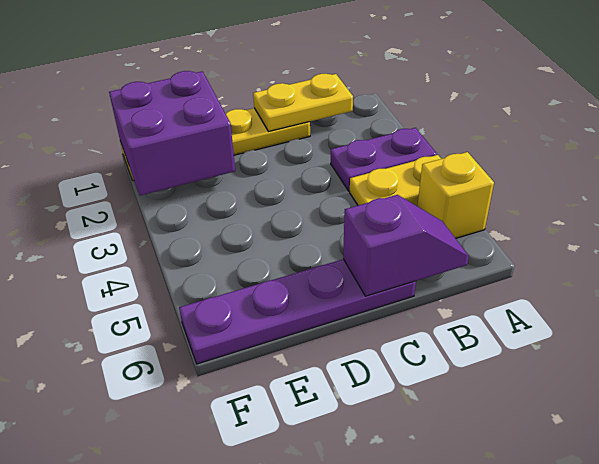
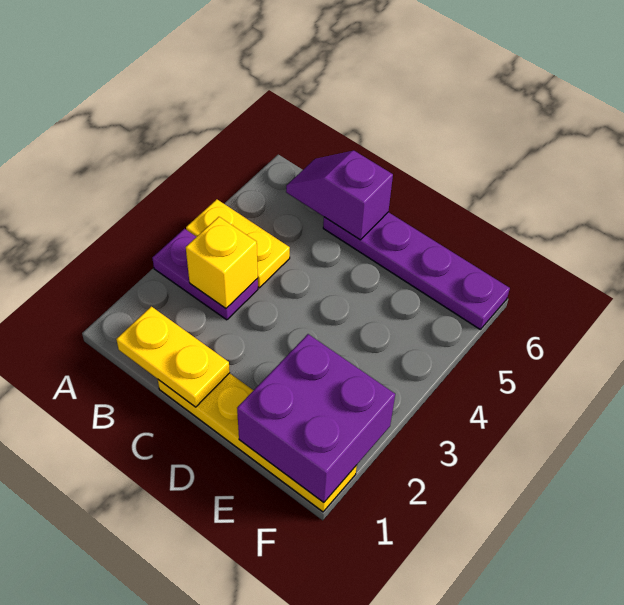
yellow brick A5 level 1 -> yellow brick B3 level 2

